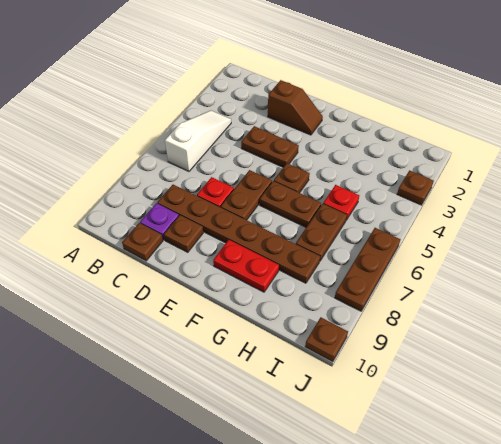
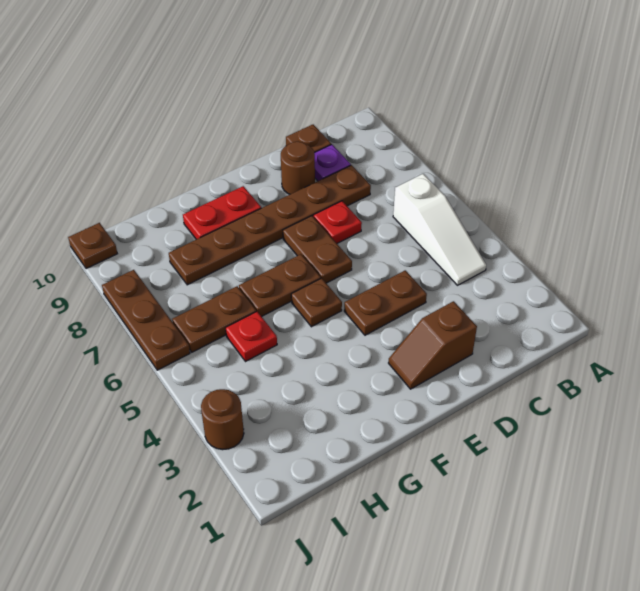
brown plate D9 level 1 -> brown round brick D9 level 1
brown plate H6:H7 level 1 -> brown plate H6:I6 level 1
brown plate J3 level 1 -> brown round brick J3 level 1

